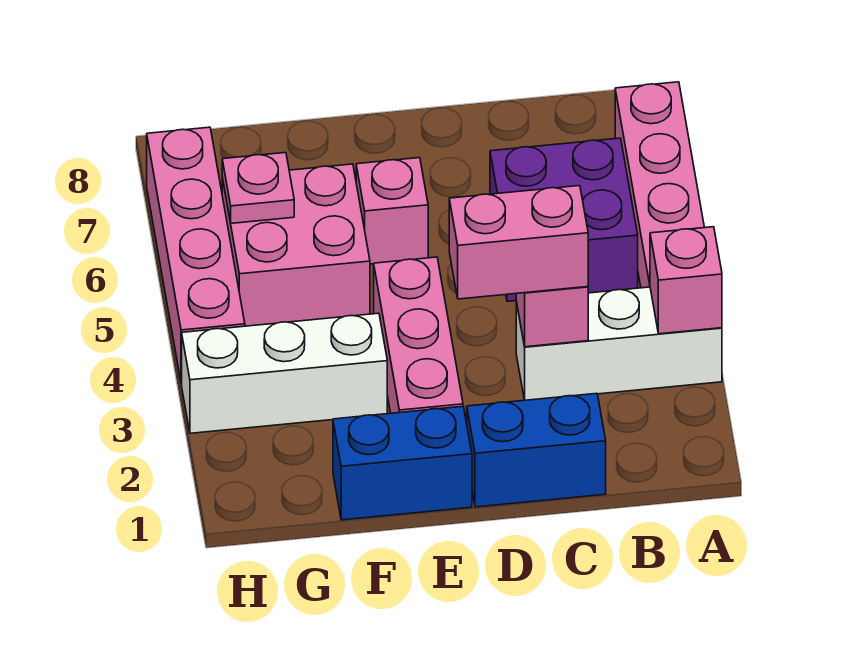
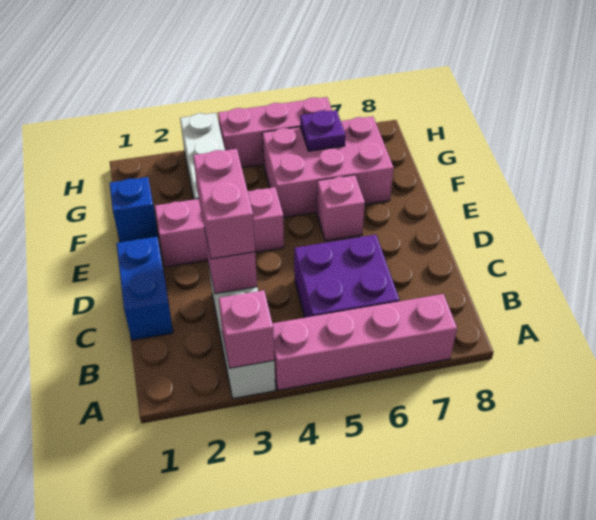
blue brick E1:F1 level 1 -> blue brick F1 level 1
pink brick F5:G6 level 1 -> pink brick F5:G7 level 1
pink plate G6 level 2 -> purple plate G6 level 2
pink brick H4:H7 level 1 -> pink brick H4:H6 level 1

